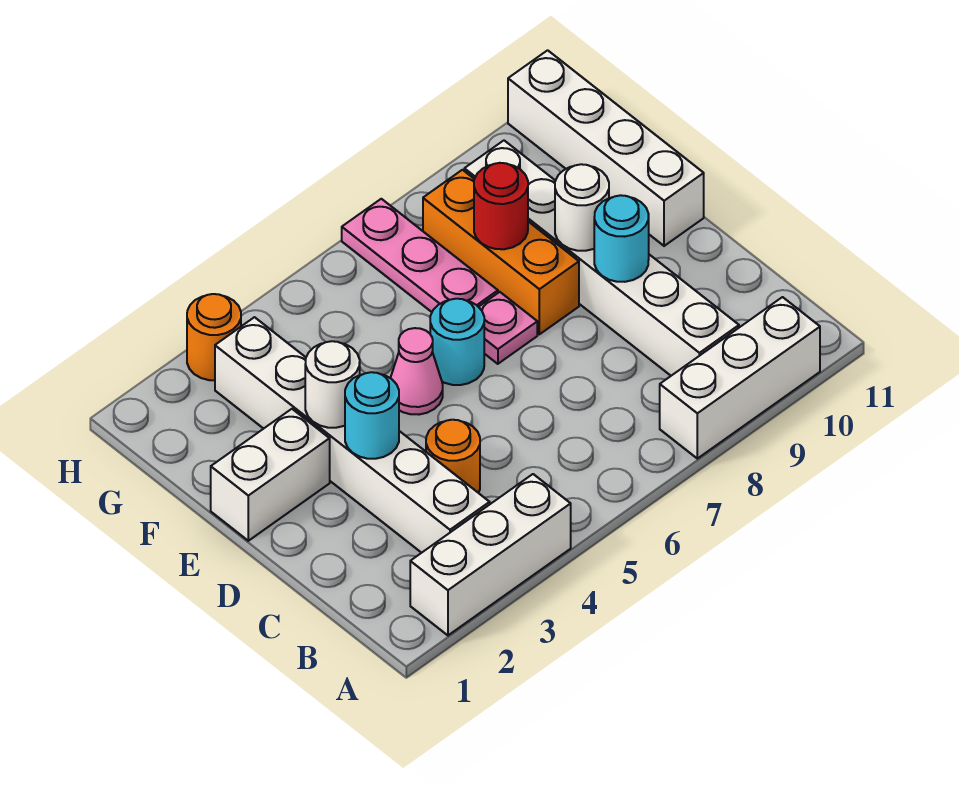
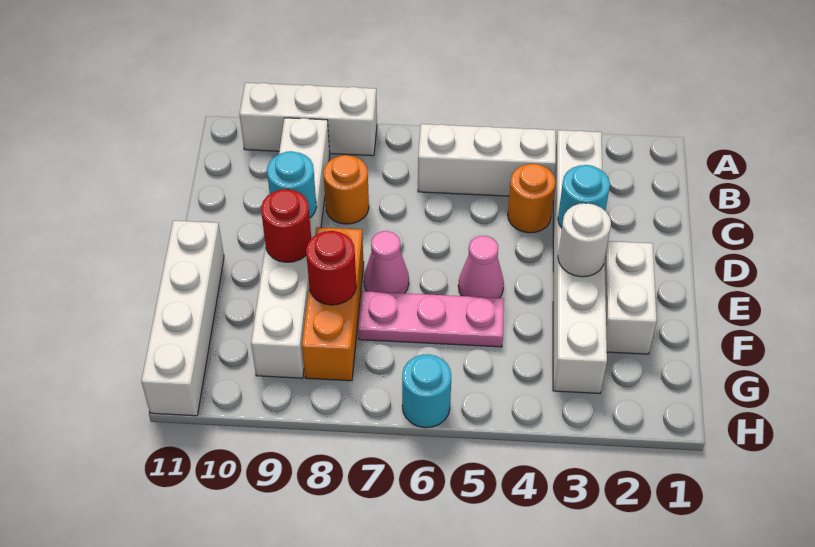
white brick A2:A4 level 1 -> white brick B4:B6 level 1
white brick E1:E2 level 1 -> white brick E2:F2 level 1
cyan round brick E6 level 1 -> cyan round brick H6 level 1
pink plate E7 level 1 -> pink cone E7 level 1
white round brick E9 level 2 -> red round brick E9 level 2
pink plate F7:H7 level 1 -> pink plate F5:F7 level 1
orange round brick H3 level 1 -> orange round brick C8 level 1

